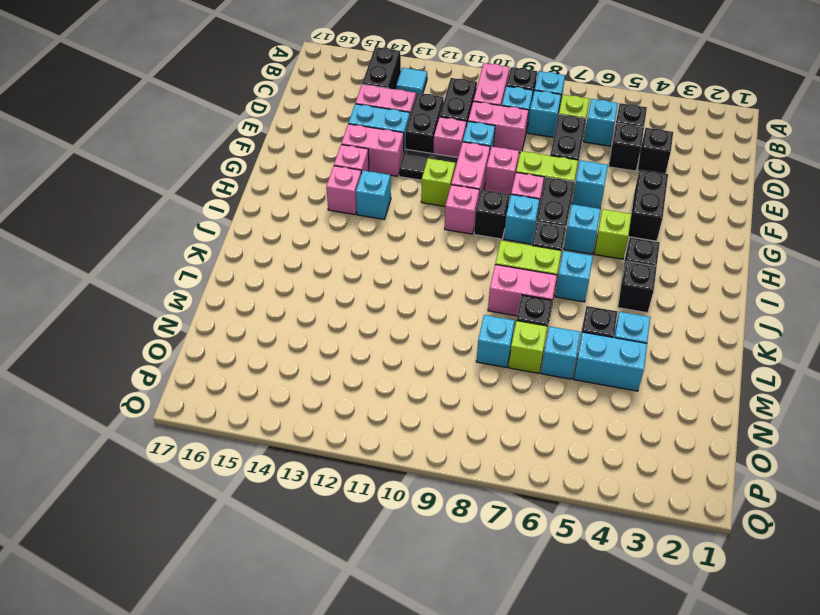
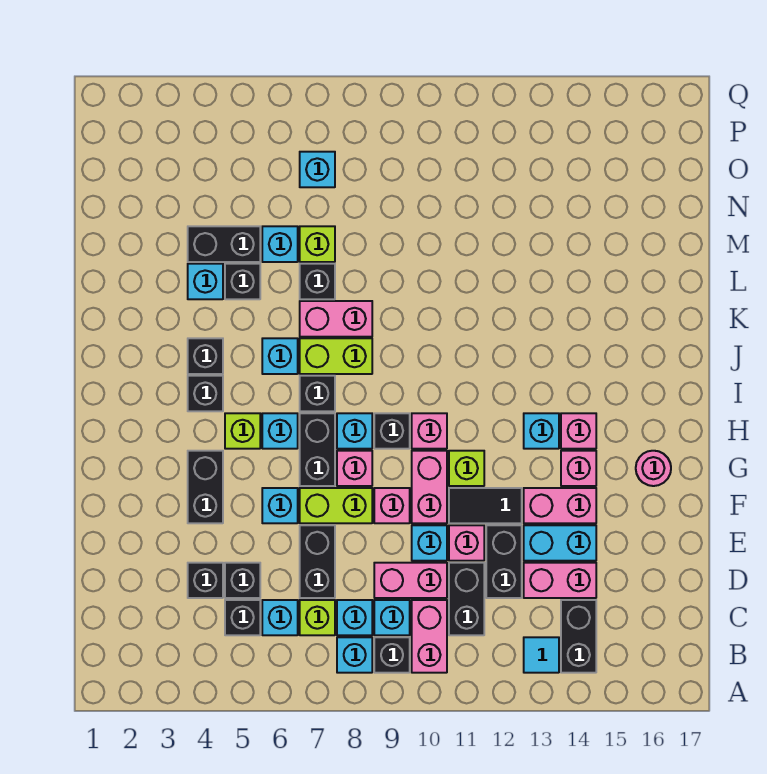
none -> pink round brick G16 level 1
cyan brick M4:M5 level 1 -> black brick M4:M5 level 1
cyan brick M8 level 1 -> cyan brick O7 level 1

